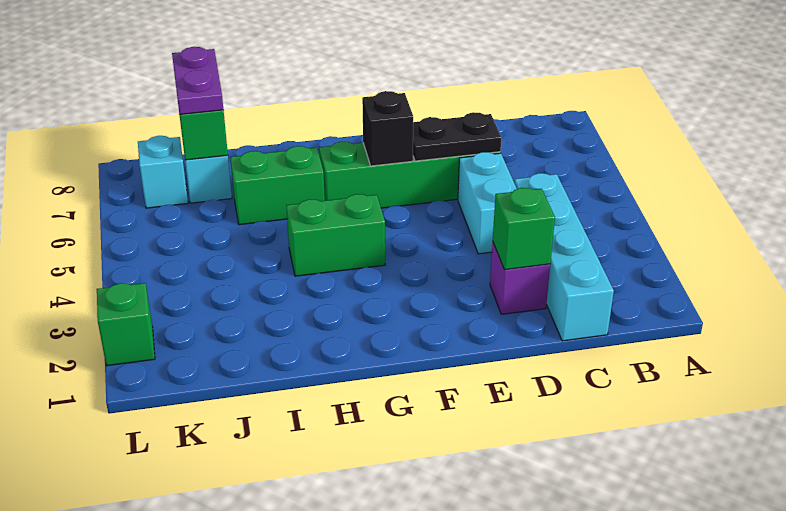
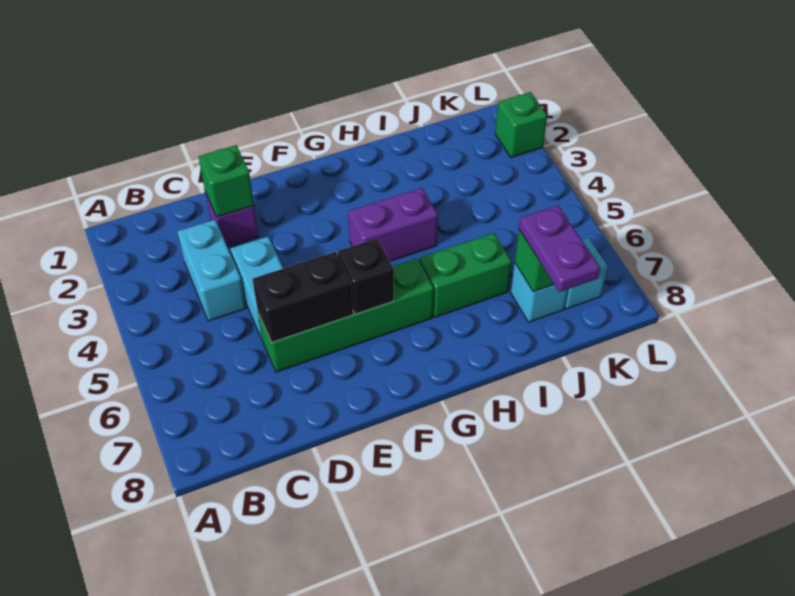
cyan brick C1:C4 level 1 -> cyan brick C3:C4 level 1
black plate D6:E6 level 2 -> black brick D6:E6 level 2
green brick G4:H4 level 1 -> purple brick G4:H4 level 1

